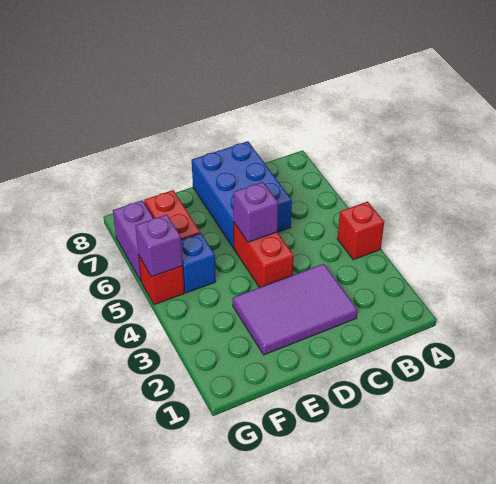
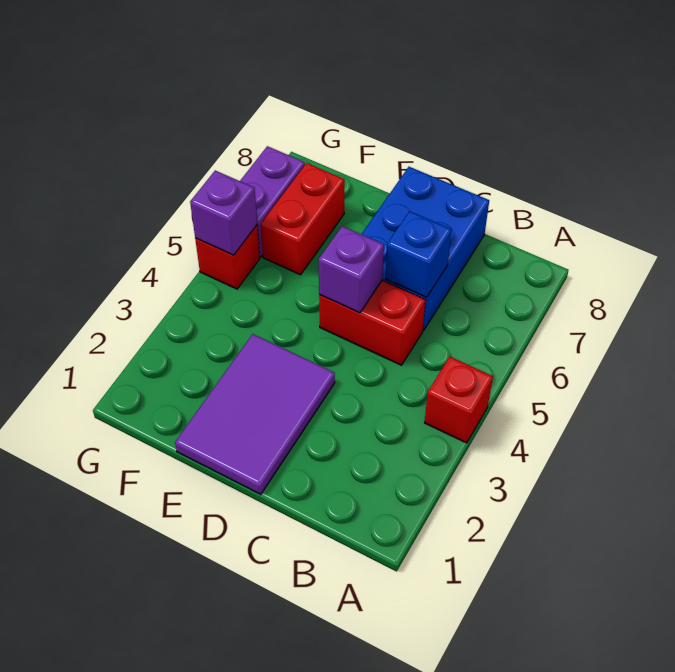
purple tile C2:E3 level 1 -> purple tile D1:E3 level 1
red brick D4:D5 level 1 -> red brick C5:D5 level 1
blue brick F5 level 1 -> blue brick C6 level 2

